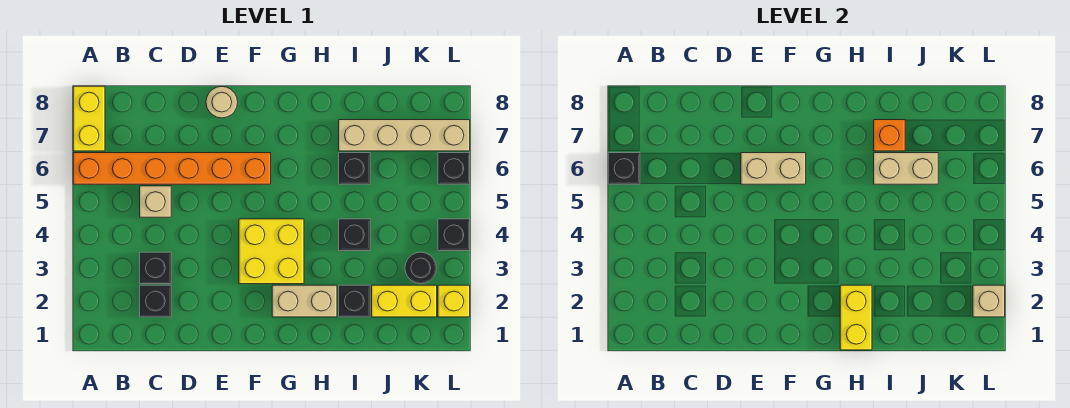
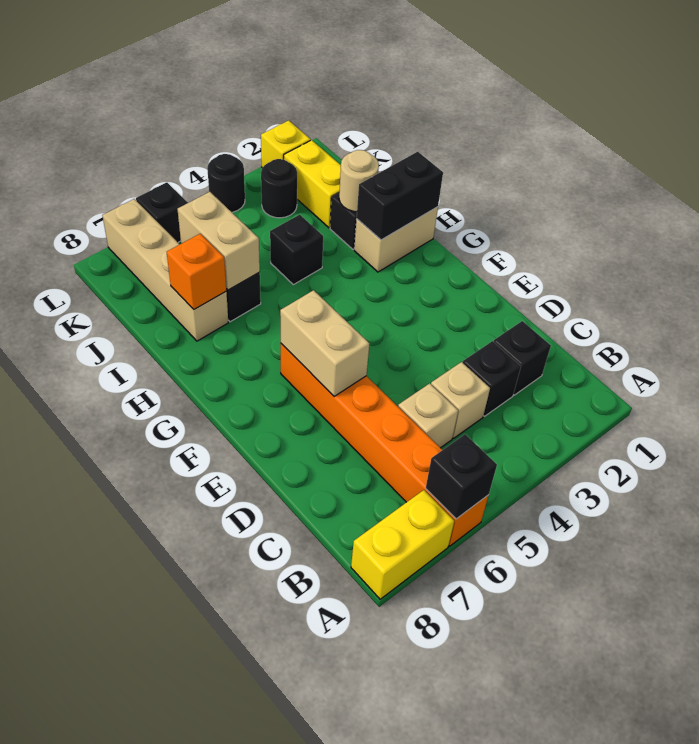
tan round brick E8 level 1 -> tan round brick I2 level 2
yellow brick F3:G4 level 1 -> none
tan brick G2:H2 level 1 -> tan brick H1:H2 level 1
yellow brick H1:H2 level 2 -> black brick H1:H2 level 2
tan brick L2 level 2 -> tan brick C4 level 1
black brick L4 level 1 -> black round brick L4 level 1

